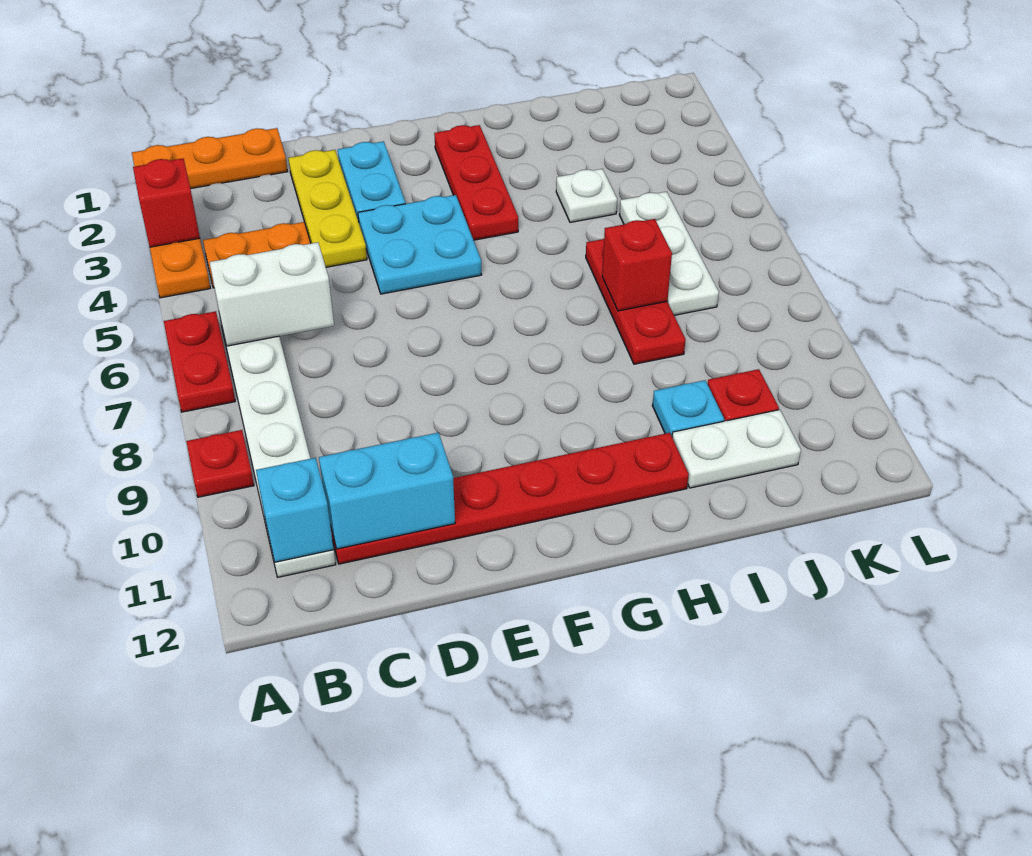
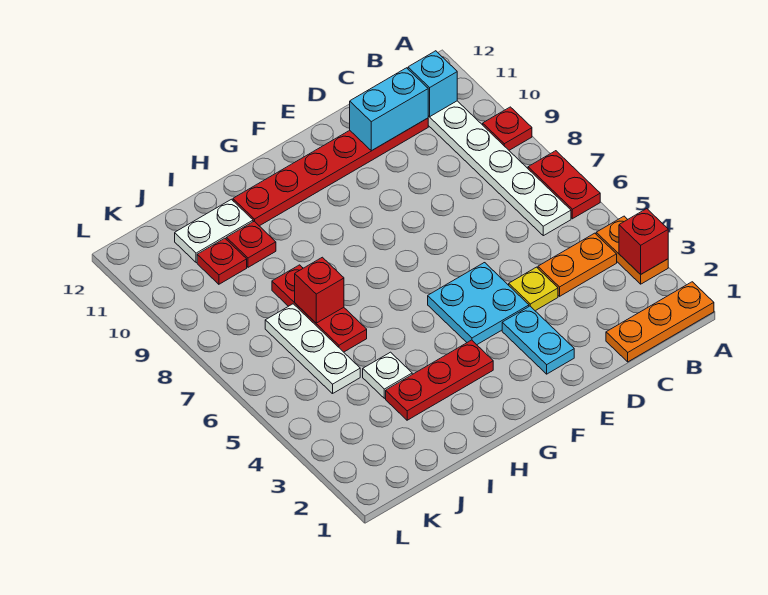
white brick B6:C6 level 2 -> none
yellow plate D2:D4 level 1 -> yellow plate D4 level 1
red plate G2:G4 level 1 -> red plate G3:I3 level 1
cyan plate I10 level 1 -> red plate I10 level 1

